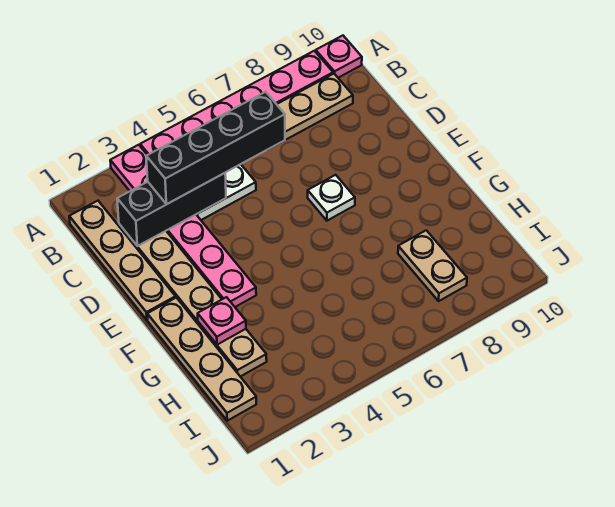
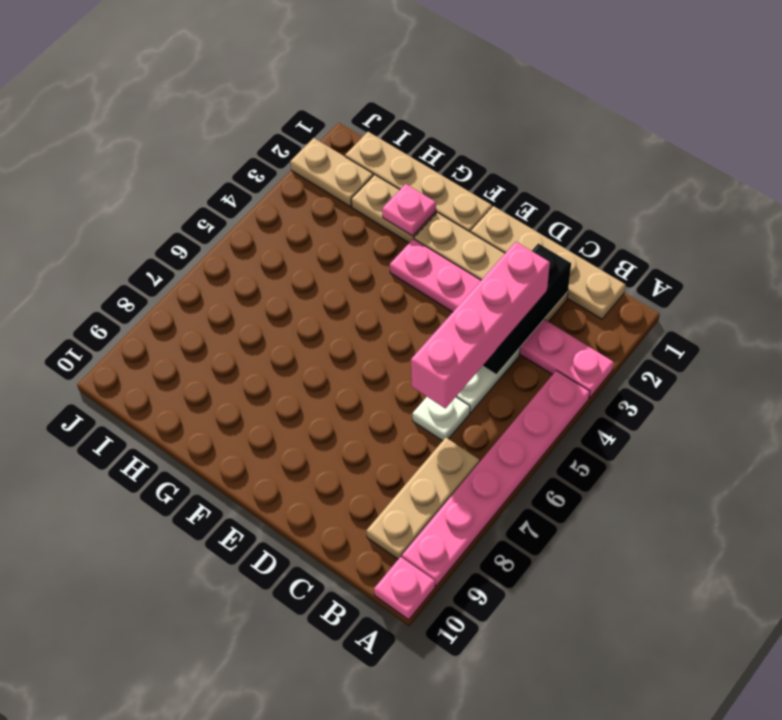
black brick C3:C6 level 3 -> pink brick C3:C6 level 3
white plate E7 level 1 -> white plate C6 level 1
tan plate H8:I8 level 1 -> tan plate I2:J2 level 1

